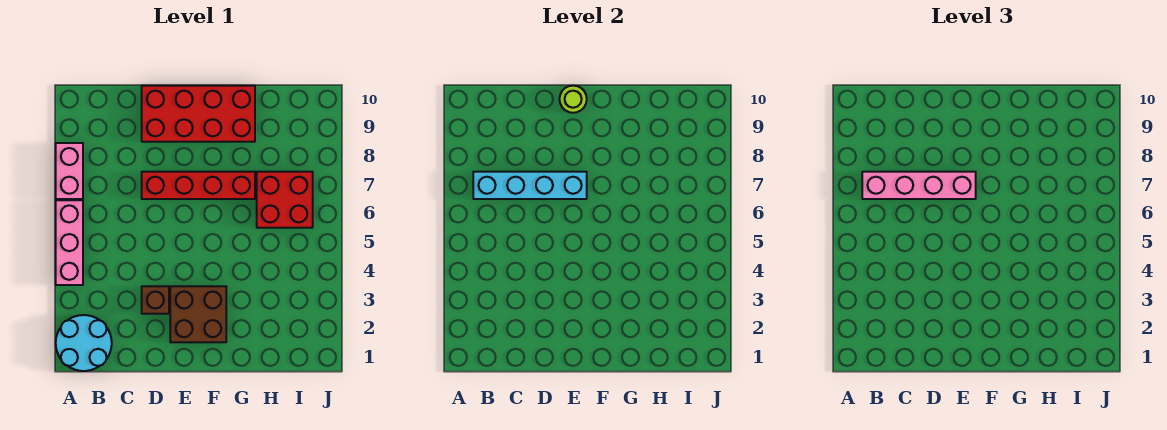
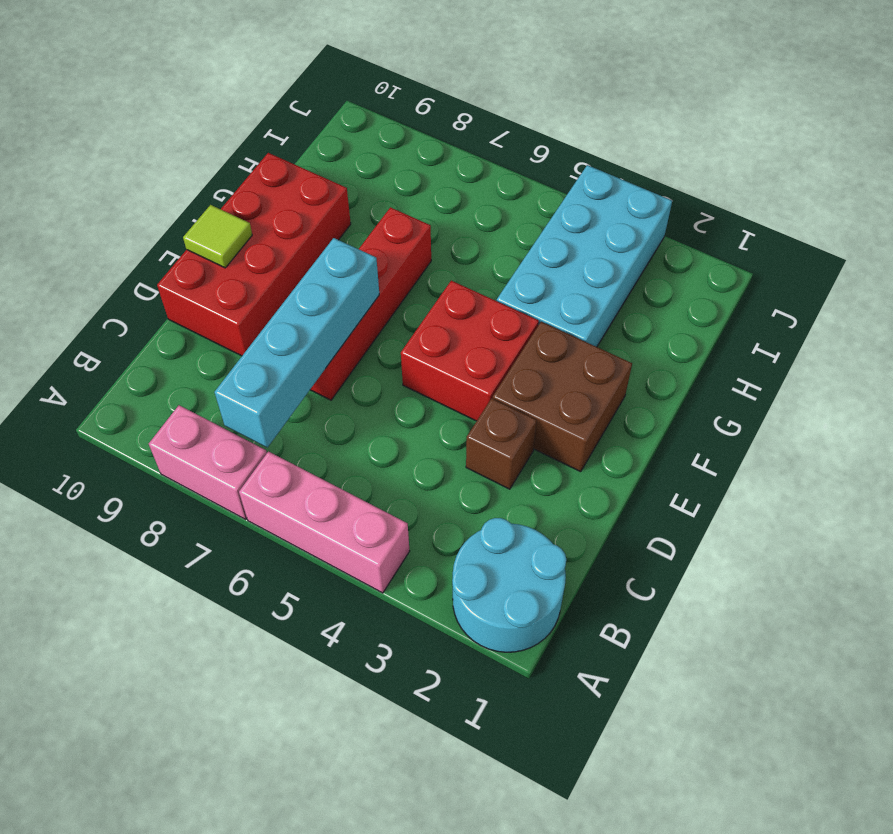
pink brick B7:E7 level 3 -> none
lime round brick E10 level 2 -> lime tile E10 level 2
none -> cyan brick G3:J4 level 1
red brick H6:I7 level 1 -> red brick E4:F5 level 1

